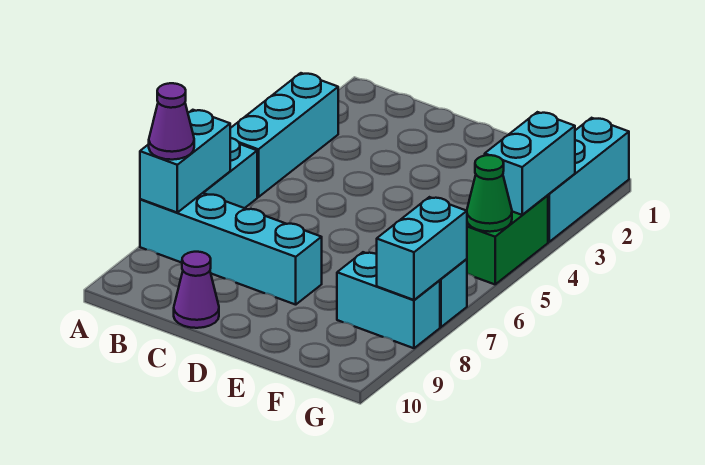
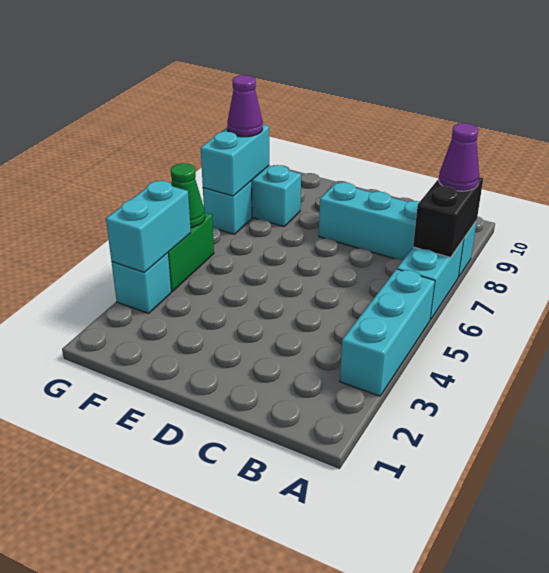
cyan brick A7:A8 level 2 -> black brick A7:A8 level 2
purple cone C10 level 1 -> purple cone G8 level 3
cyan brick G1:G3 level 1 -> cyan brick G3 level 1

